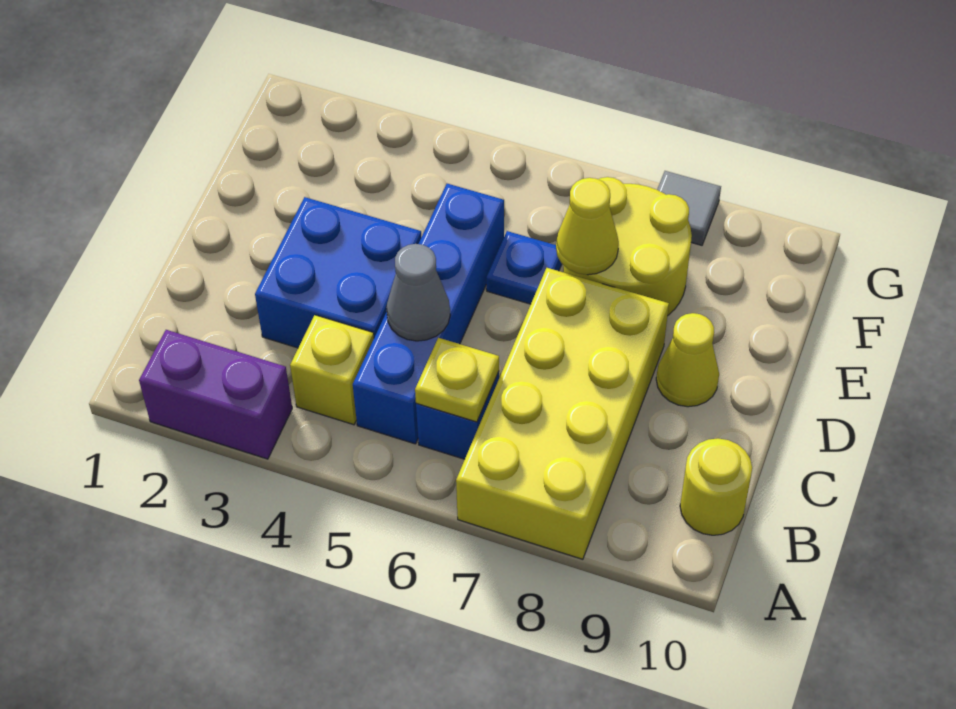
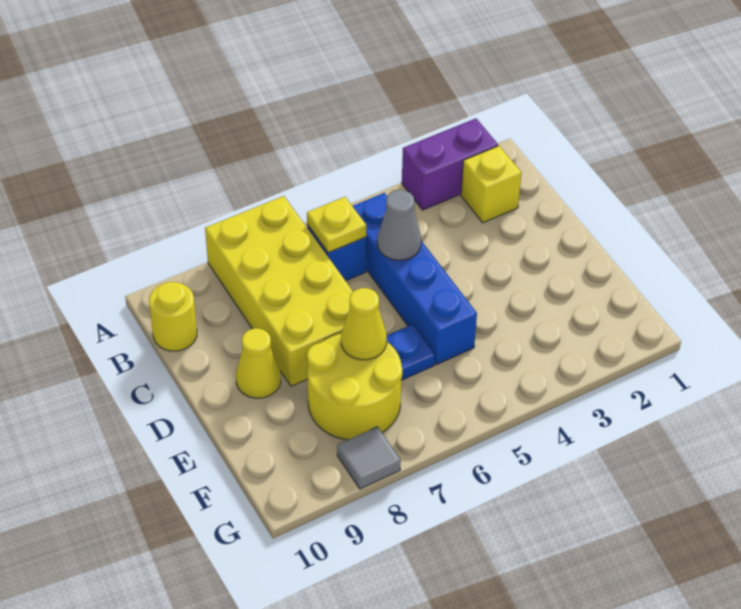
yellow brick B4 level 1 -> yellow brick B2 level 1
blue brick C3:D4 level 1 -> none

